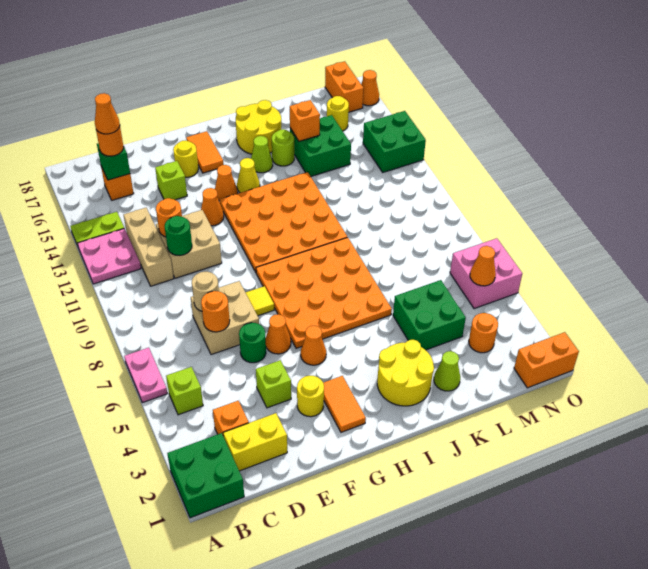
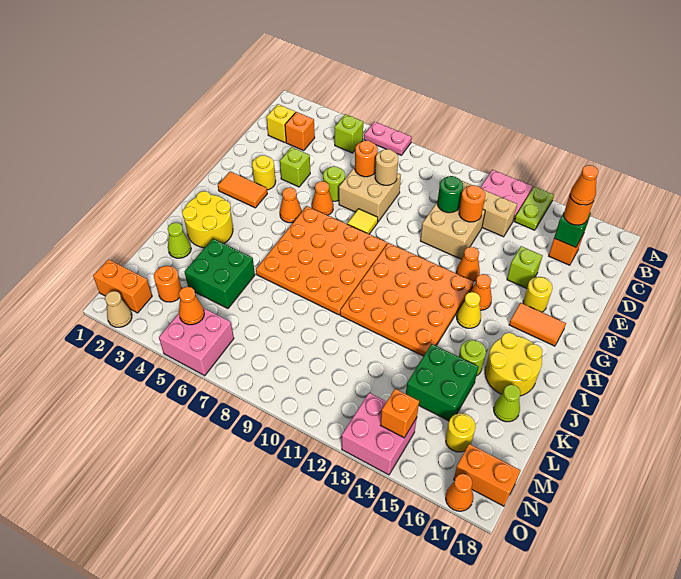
green brick A1:B2 level 1 -> none
yellow brick C2:D2 level 1 -> yellow brick C2 level 1
green round brick E6 level 1 -> lime round brick E6 level 1
lime cone I15 level 1 -> lime cone K17 level 1
orange brick K15 level 2 -> orange brick N14 level 2
orange brick N1:O1 level 1 -> orange brick N1:N2 level 1
green brick N13:O14 level 1 -> pink brick N13:O14 level 1
none -> tan cone O2 level 1

